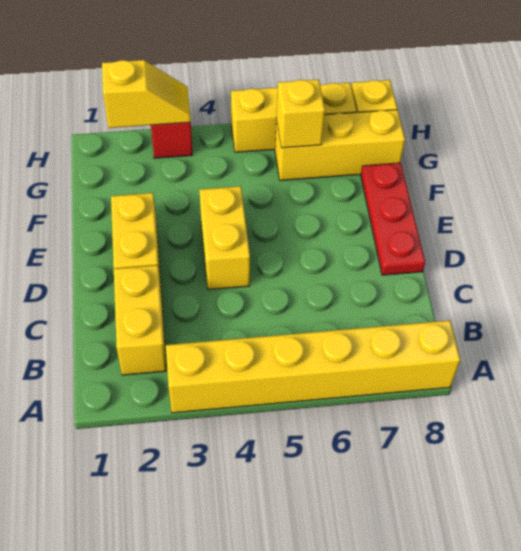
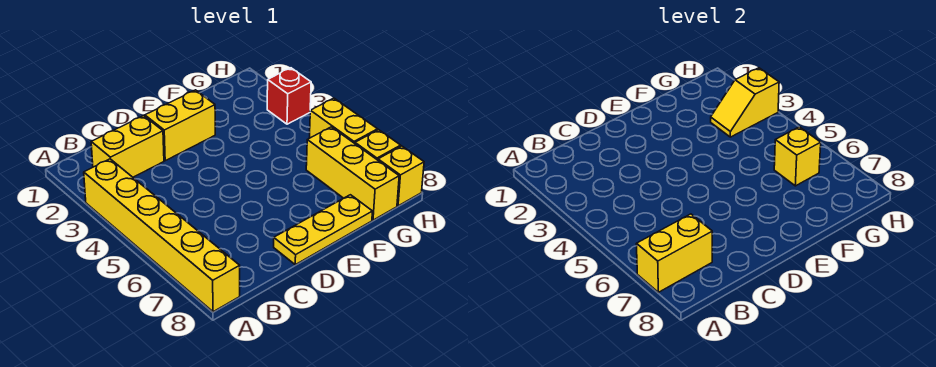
yellow brick D4:E4 level 1 -> yellow brick A7:B7 level 2
red plate D8:F8 level 1 -> yellow plate D8:F8 level 1
yellow slope H2:H3 level 2 top 2 -> yellow slope G3:H3 level 2 top H

